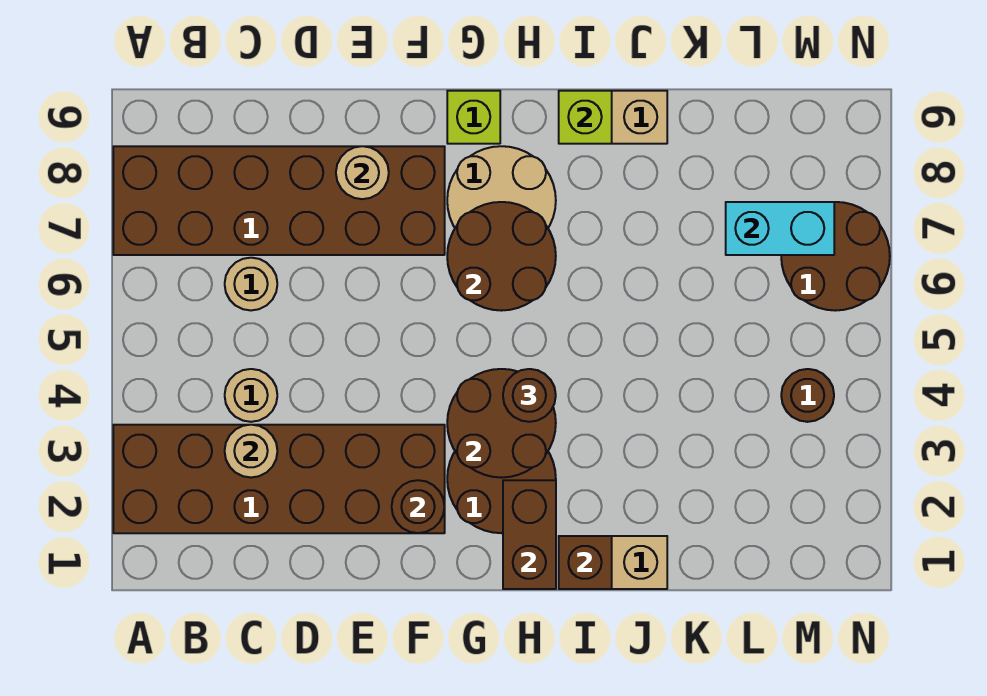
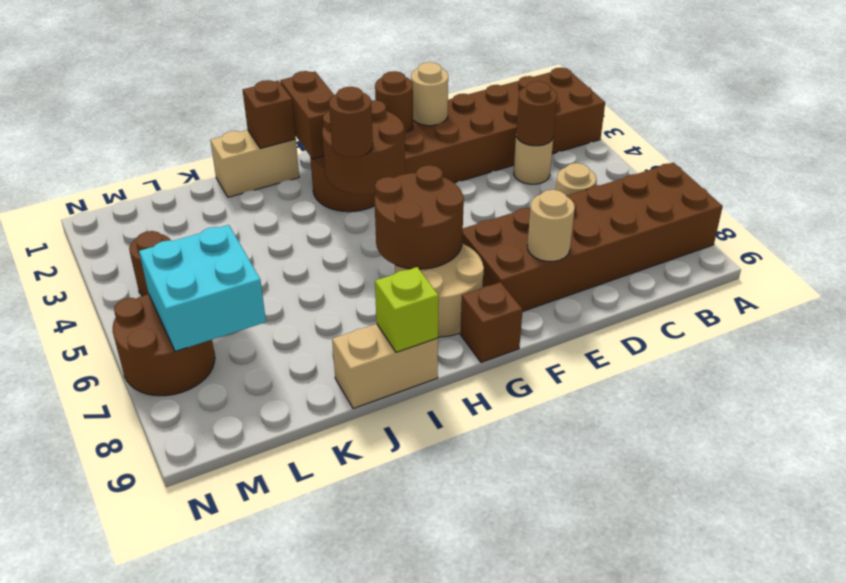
tan round brick C3 level 2 -> tan round brick E2 level 2
none -> brown round brick C4 level 2
lime brick G9 level 1 -> brown brick G9 level 1
cyan brick L7:M7 level 2 -> cyan brick L6:M7 level 2

